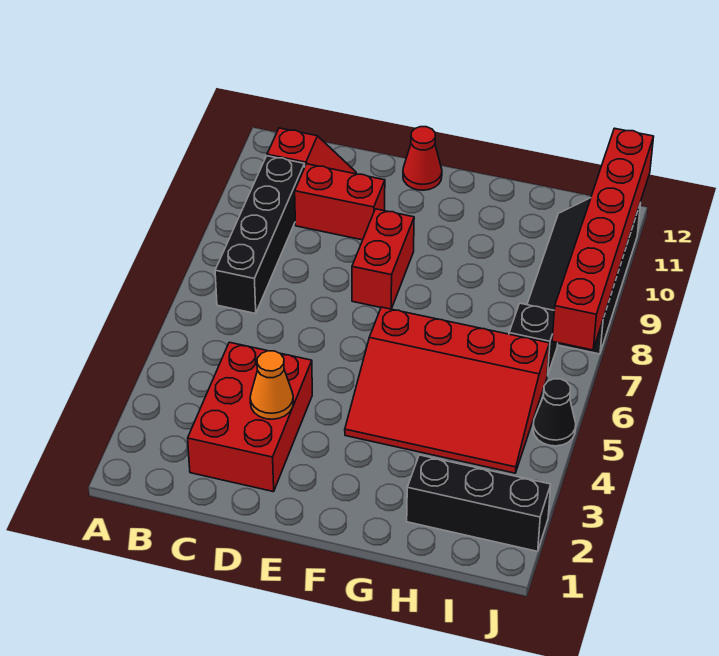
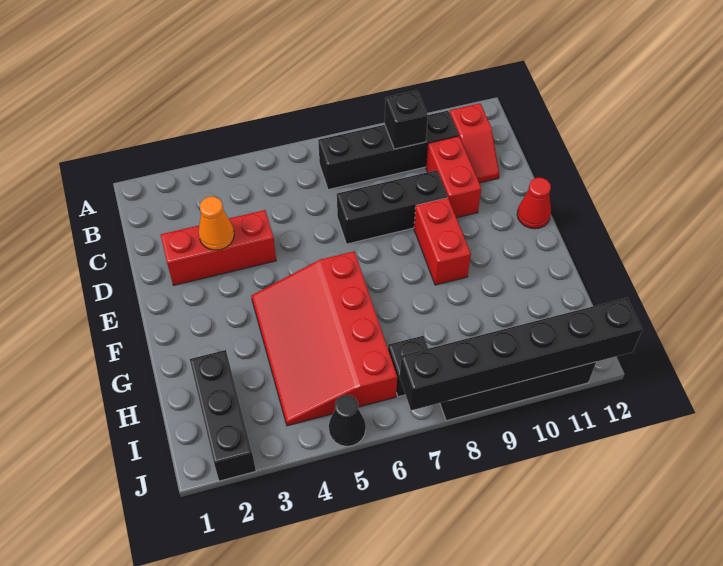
none -> black brick B9 level 2
red brick C2:D4 level 1 -> red brick D2:D4 level 1
none -> black brick D7:D9 level 1
red brick E8:E9 level 1 -> red brick E9:F9 level 1
red brick J7:J12 level 2 -> black brick J7:J12 level 2

